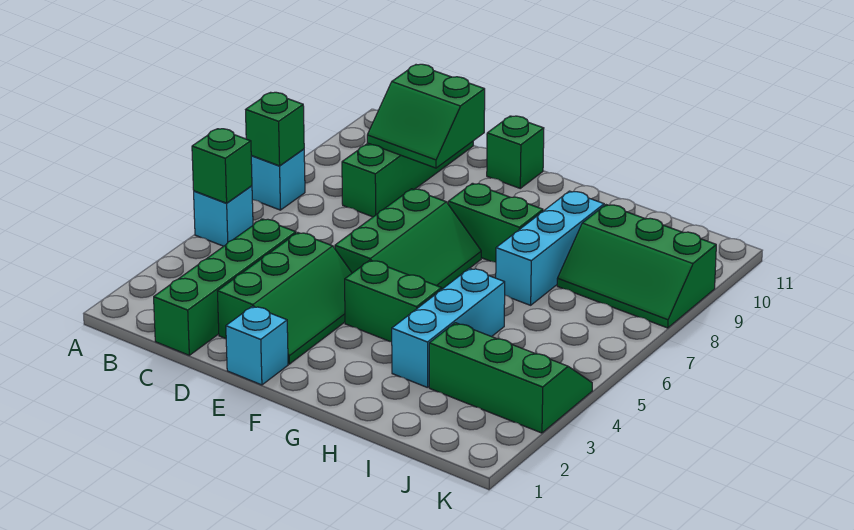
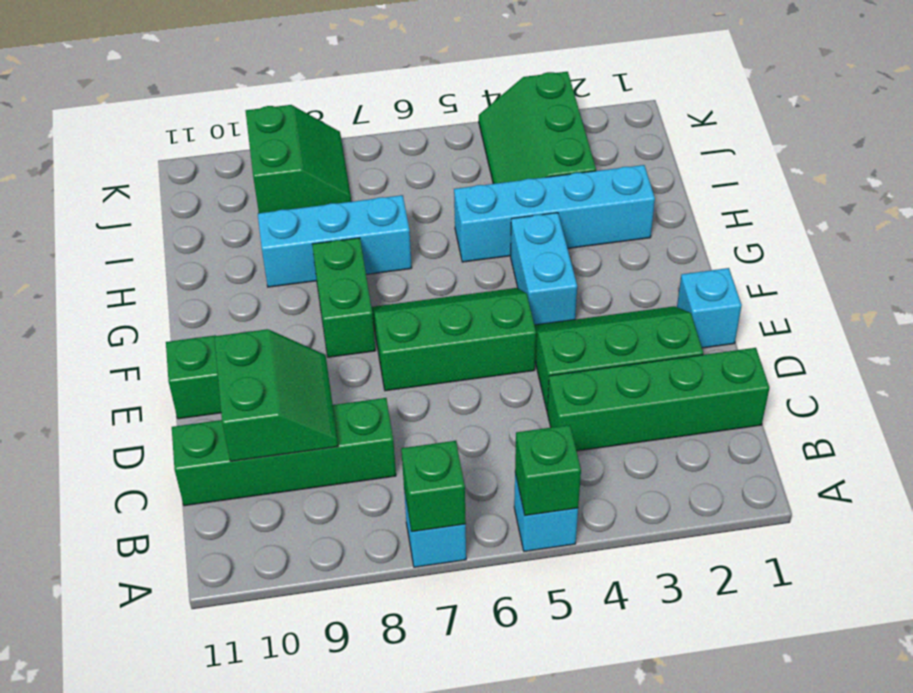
green brick F4:G4 level 1 -> cyan brick F4:G4 level 1
cyan brick H3:H5 level 1 -> cyan brick H2:H5 level 1
green slope I8:K9 level 1 top 9 -> green slope J8:K9 level 1 top 9

